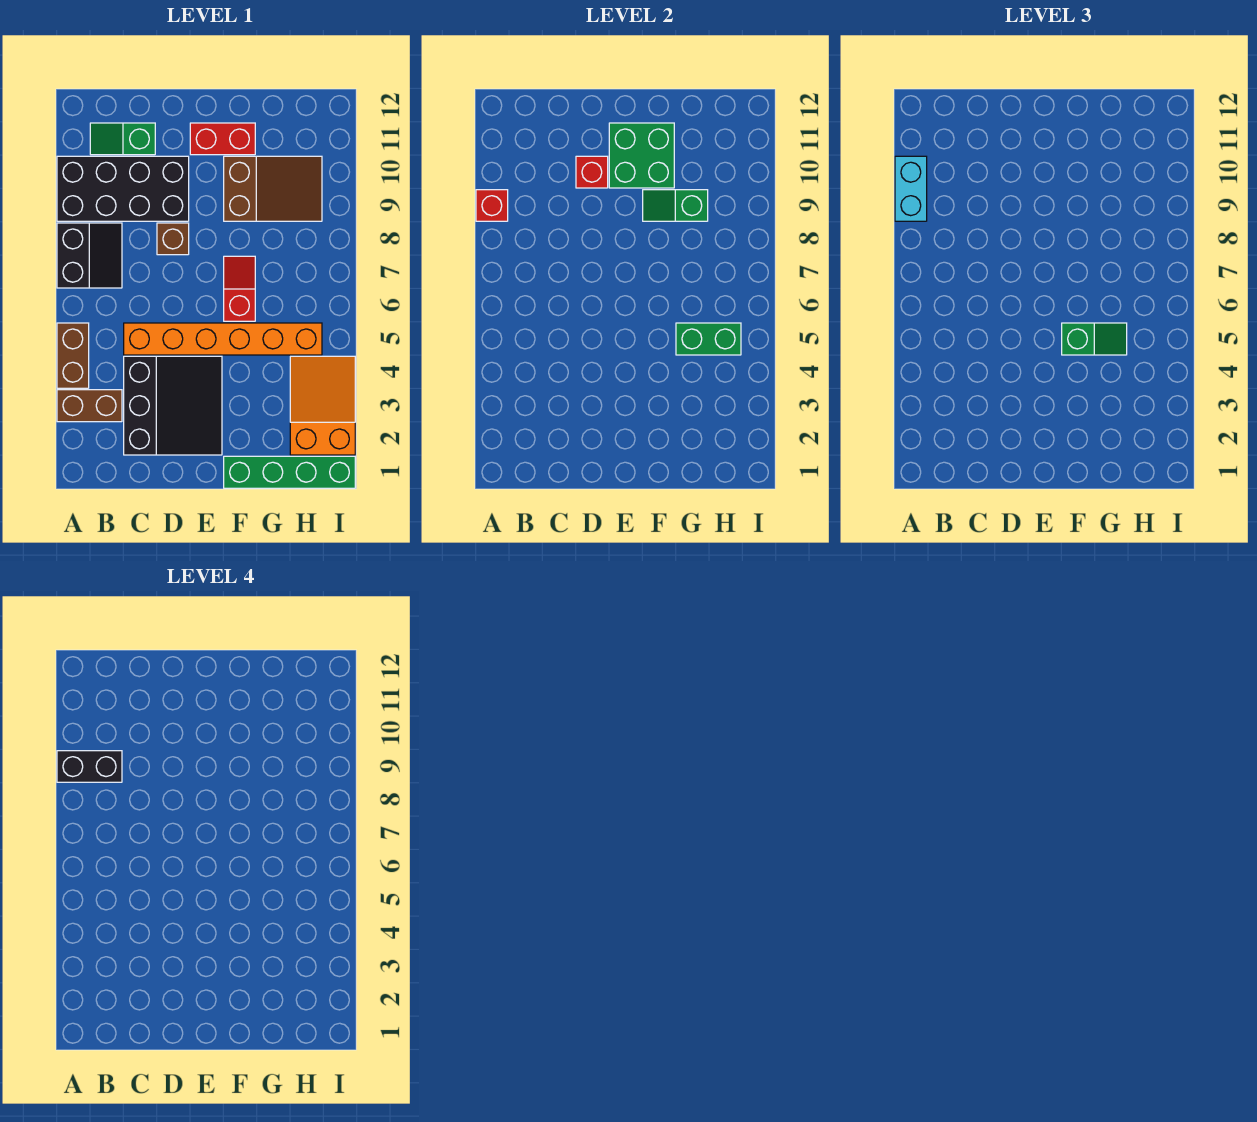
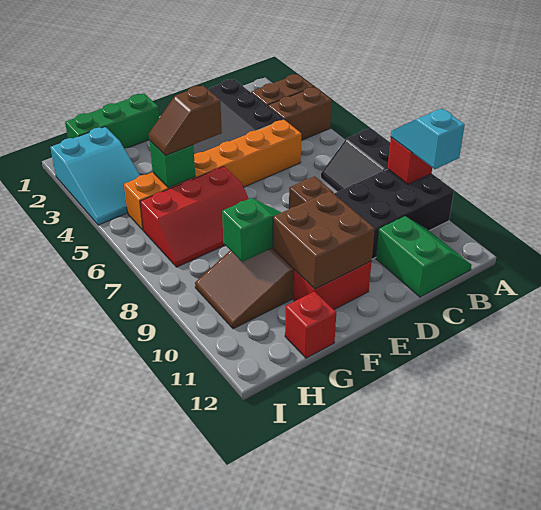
brown brick A4:A5 level 1 -> brown brick A4:B4 level 1
cyan brick A9:A10 level 3 -> cyan slope A9:A10 level 3 top 10
black brick A9:B9 level 4 -> none
green slope B11:C11 level 1 top C -> green slope B11:C12 level 1 top C
red brick D10 level 2 -> red brick G12 level 1
green brick E10:F11 level 2 -> brown brick E10:F11 level 2
green brick F1:I1 level 1 -> green brick F1:H1 level 1
green slope F5:G5 level 3 top F -> brown slope F5:G5 level 3 top F
red slope F6:F7 level 1 top 6 -> red slope F6:H7 level 1 top 6
green brick G5:H5 level 2 -> green brick G5 level 2
orange slope H2:I4 level 1 top 2 -> cyan slope H2:I4 level 1 top 2

